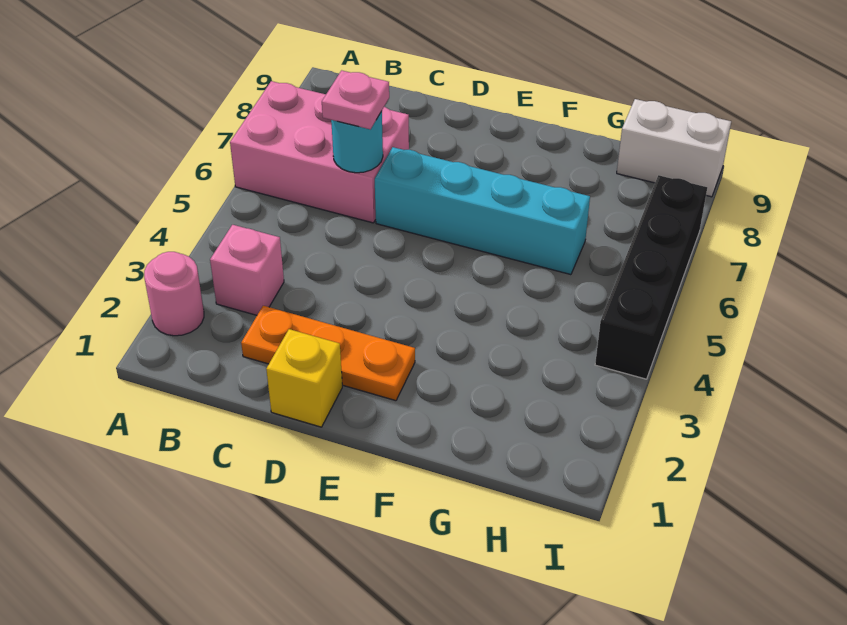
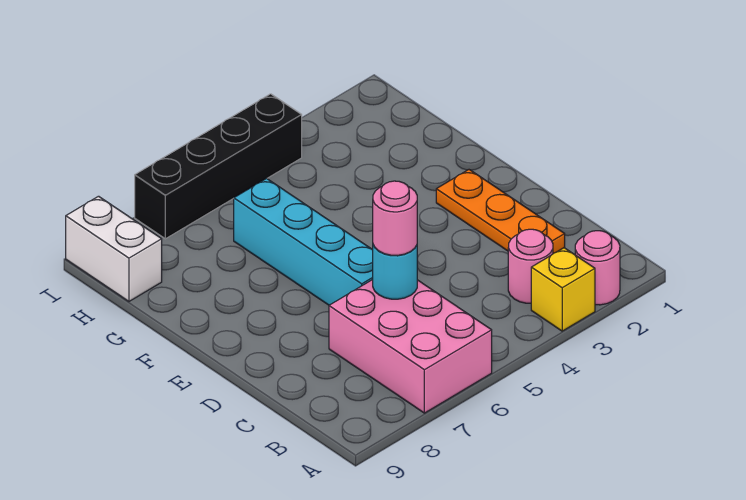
pink brick B3 level 1 -> pink round brick B3 level 1
pink plate C6 level 3 -> pink round brick C6 level 3
yellow brick D1 level 1 -> yellow brick A3 level 1

